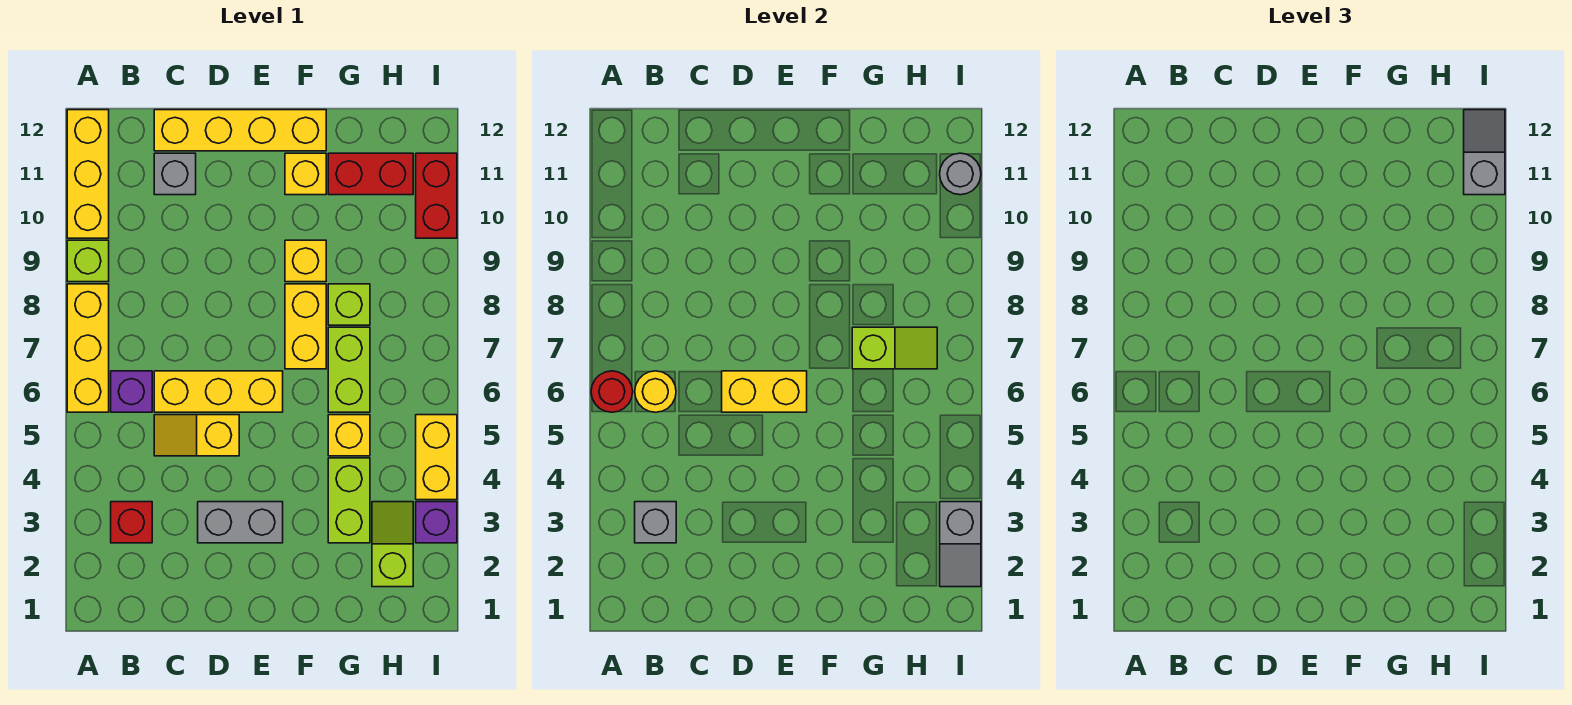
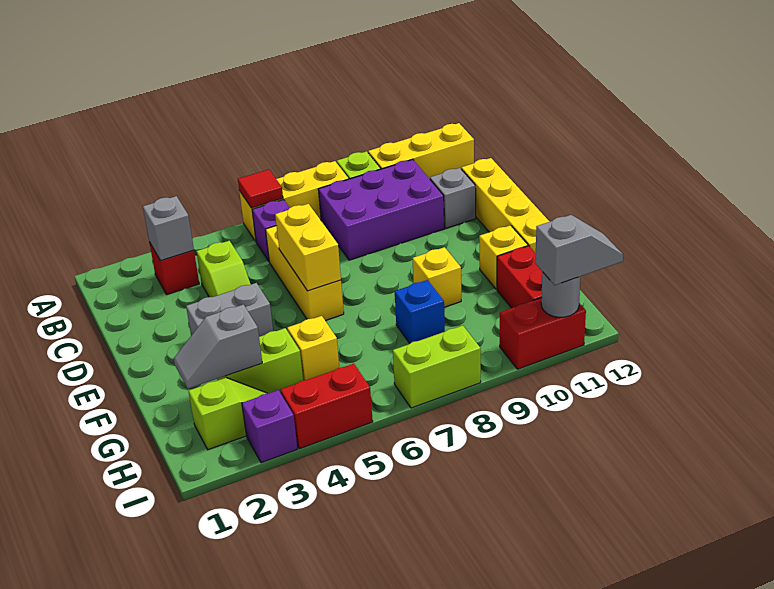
red round brick A6 level 2 -> red tile A6 level 2
yellow round brick B6 level 2 -> none
none -> purple brick B8:C10 level 1
yellow slope C5:D5 level 1 top D -> none
grey brick D3:E3 level 1 -> grey brick E3:E4 level 1
yellow brick F7:F8 level 1 -> none
lime brick G6:G7 level 1 -> lime brick I7:I8 level 1
lime slope G7:H7 level 2 top G -> lime slope C4:D4 level 1 top C
lime brick G8 level 1 -> blue brick G8 level 1
grey slope I2:I3 level 2 top 3 -> grey slope G2:G3 level 2 top 3
yellow brick I4:I5 level 1 -> red brick I4:I5 level 1

